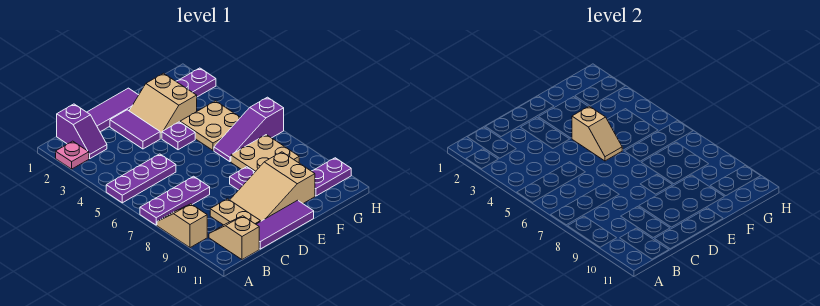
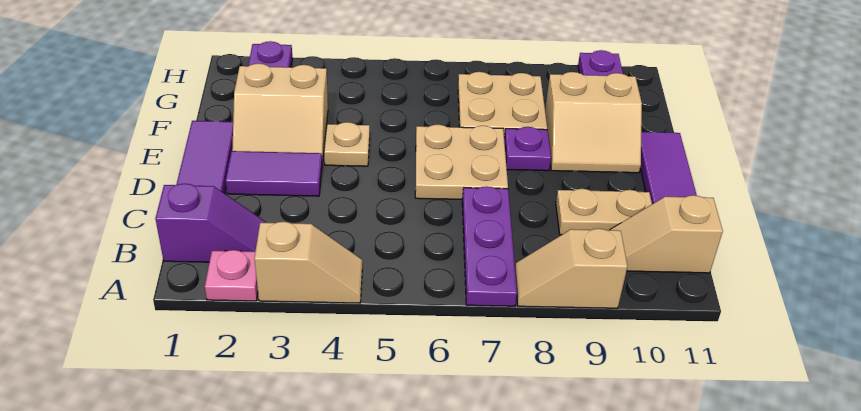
purple plate A5:C5 level 1 -> none
tan slope D9:F10 level 1 top F -> tan slope E9:F10 level 1 top F
purple plate E4 level 1 -> tan plate E4 level 1
tan slope E4:E5 level 2 top 4 -> tan slope A3:A4 level 1 top 3
tan plate F4:G5 level 1 -> tan plate D6:E7 level 1
purple slope F6:H6 level 1 top H -> none

